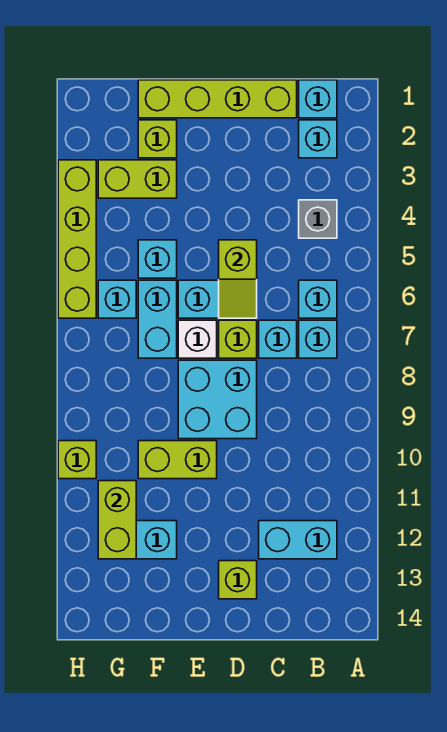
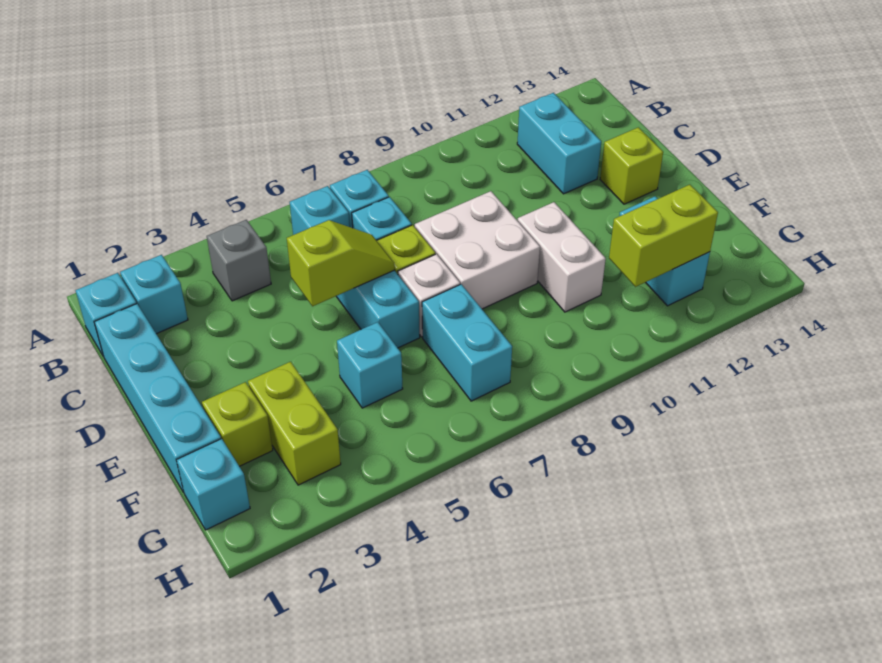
lime brick C1:F1 level 1 -> cyan brick C1:F1 level 1
cyan brick D8:E9 level 1 -> white brick D8:E9 level 1
lime brick E10:F10 level 1 -> white brick E10:F10 level 1
cyan brick F6:F7 level 1 -> cyan brick F7:G7 level 1
cyan brick G6 level 1 -> cyan brick G1 level 1
lime brick H3:H6 level 1 -> none
lime brick H10 level 1 -> none

